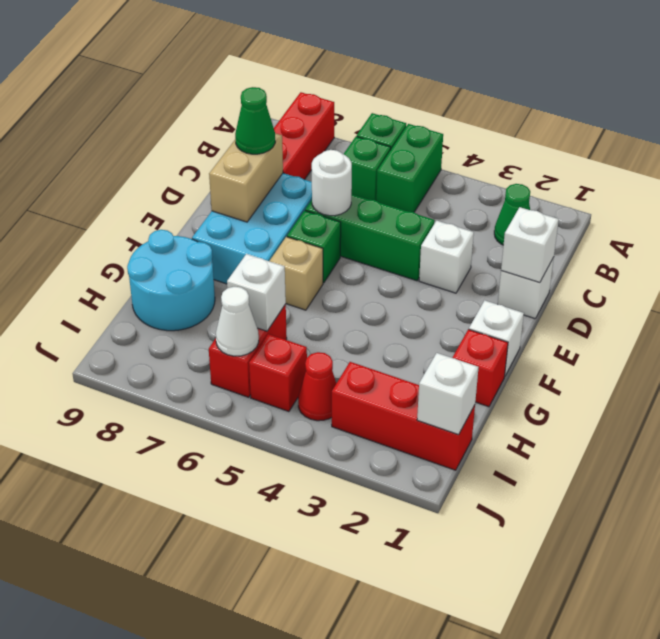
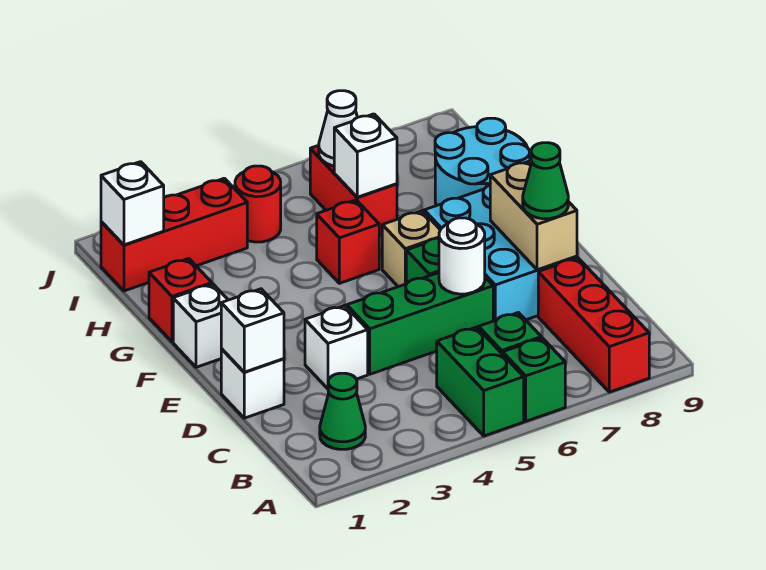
red cone I4 level 1 -> red round brick I4 level 1
red brick I5 level 1 -> red brick G5 level 1

